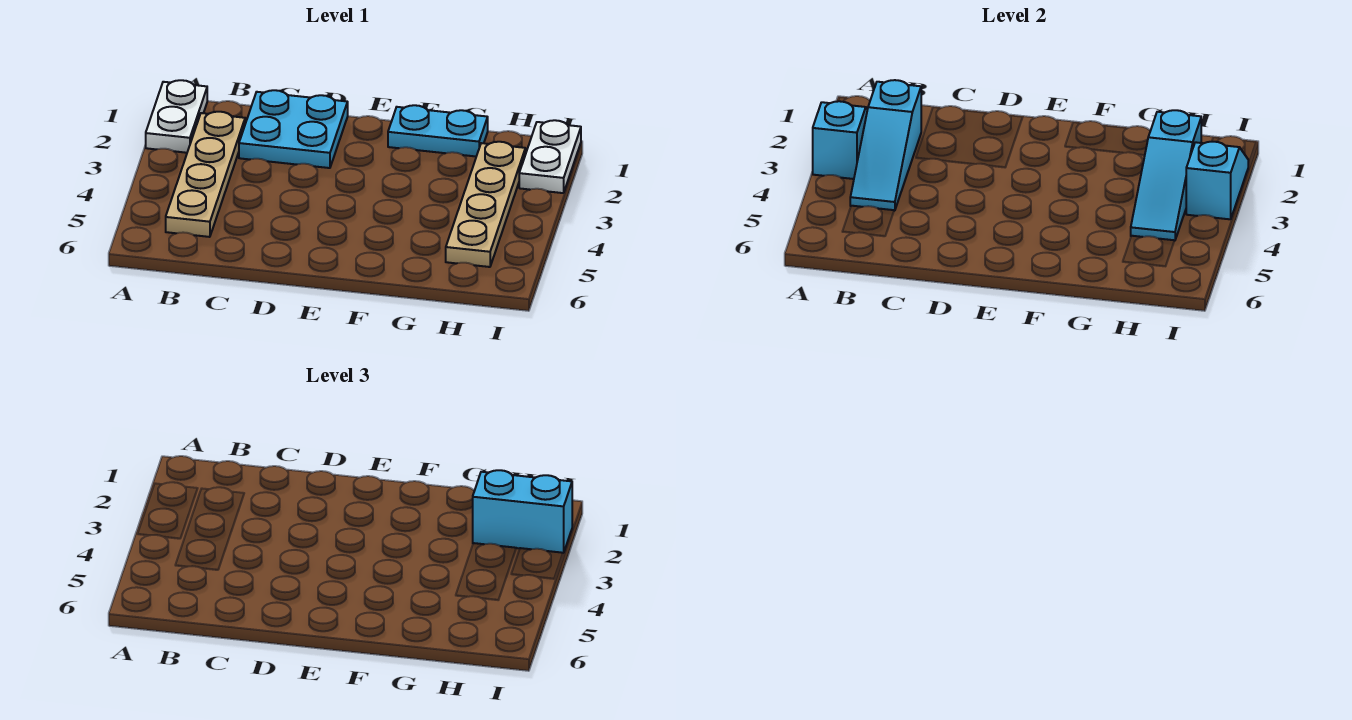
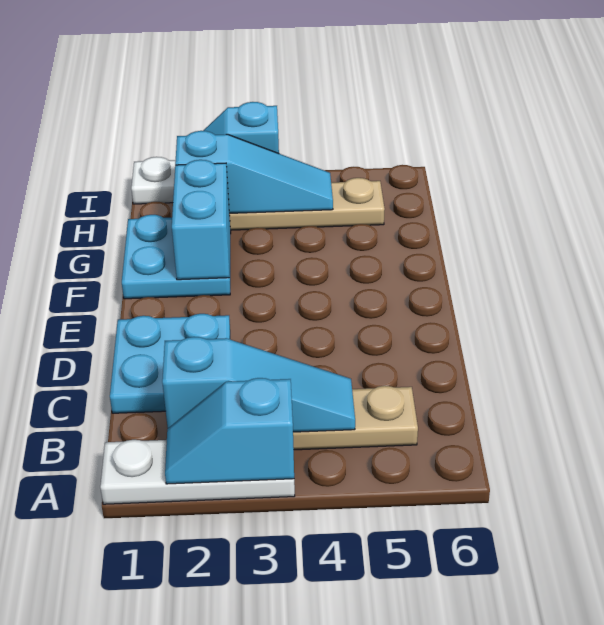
white plate A1:A2 level 1 -> white plate A1:A3 level 1
cyan plate F1:G1 level 1 -> cyan plate F1:G2 level 1
cyan brick H2:I2 level 3 -> cyan brick F2:G2 level 2

